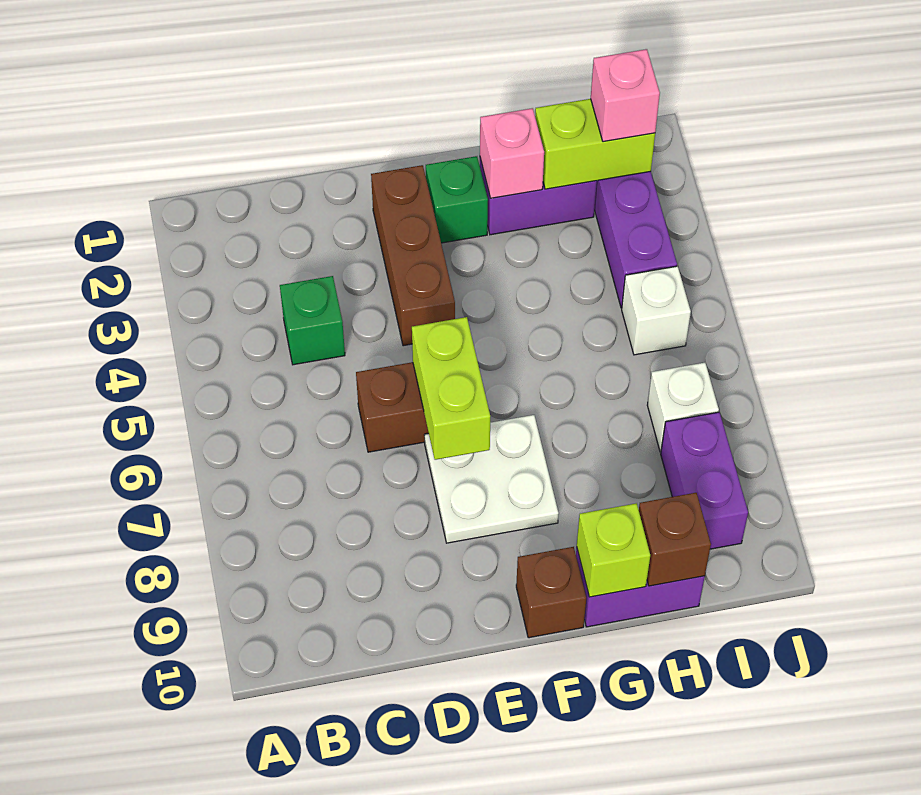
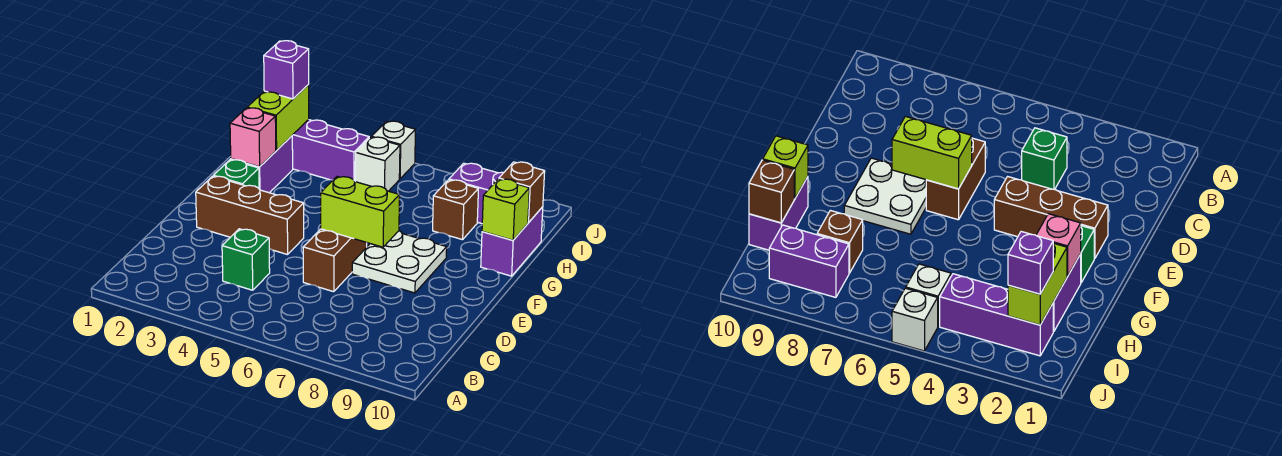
brown brick F10 level 1 -> brown brick H8 level 1
pink brick I2 level 3 -> purple brick I2 level 3
white brick I7 level 1 -> white brick J5 level 1

